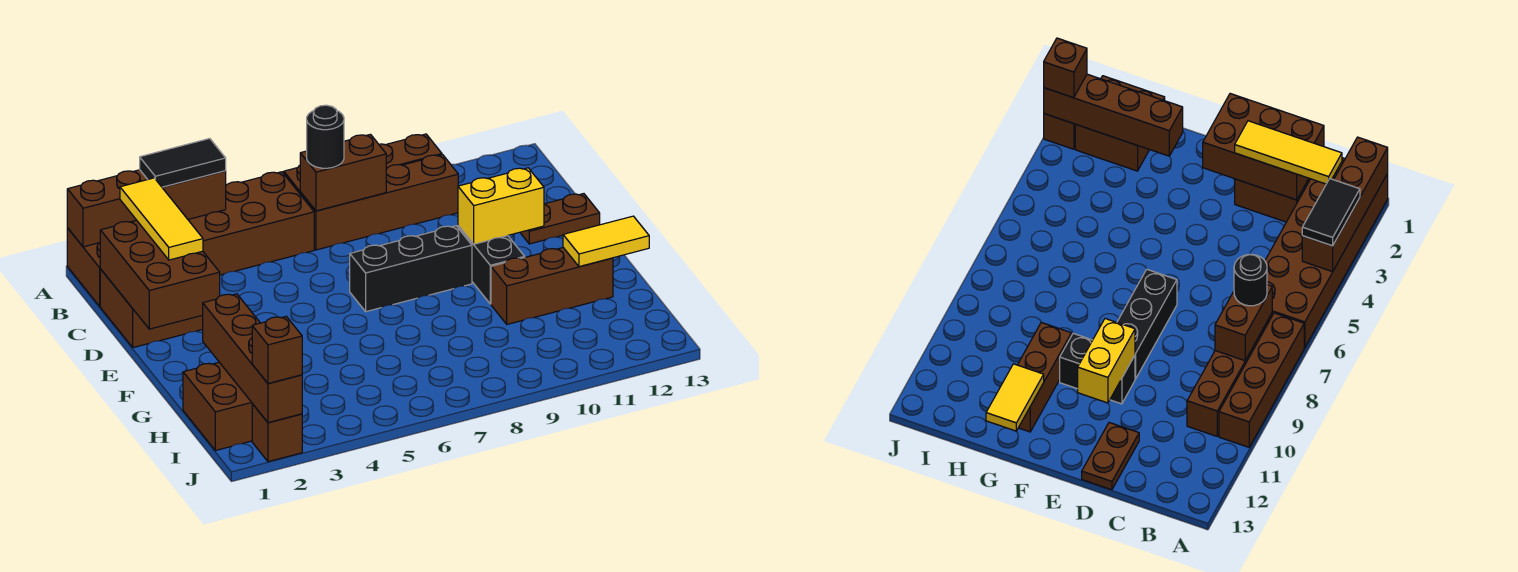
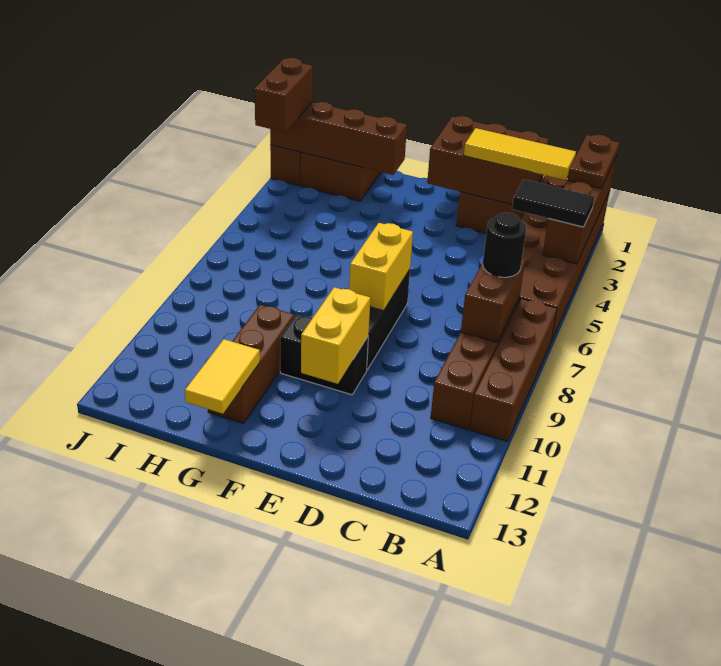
black tile A3:A4 level 3 -> black tile A4:B4 level 3
brown plate D12:D13 level 1 -> brown plate A1:A2 level 3
none -> yellow brick E7:E8 level 2
brown brick J2 level 3 -> brown brick J2:J3 level 3

